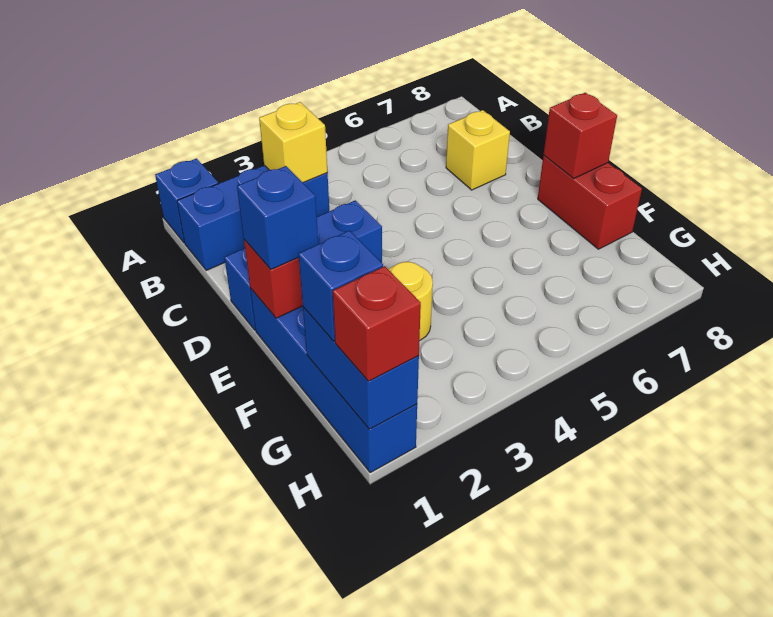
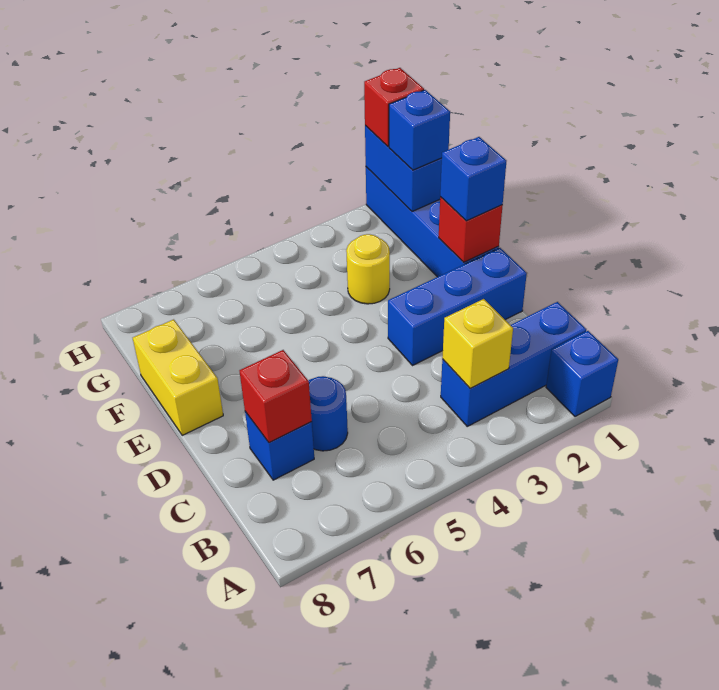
none -> blue round brick C6 level 1
yellow brick C7 level 1 -> blue brick C7 level 1
red brick E8:F8 level 1 -> yellow brick E8:F8 level 1
red brick E8 level 2 -> red brick C7 level 2

